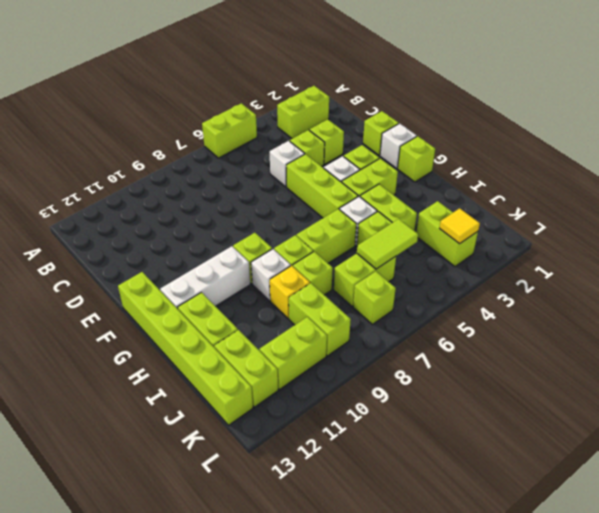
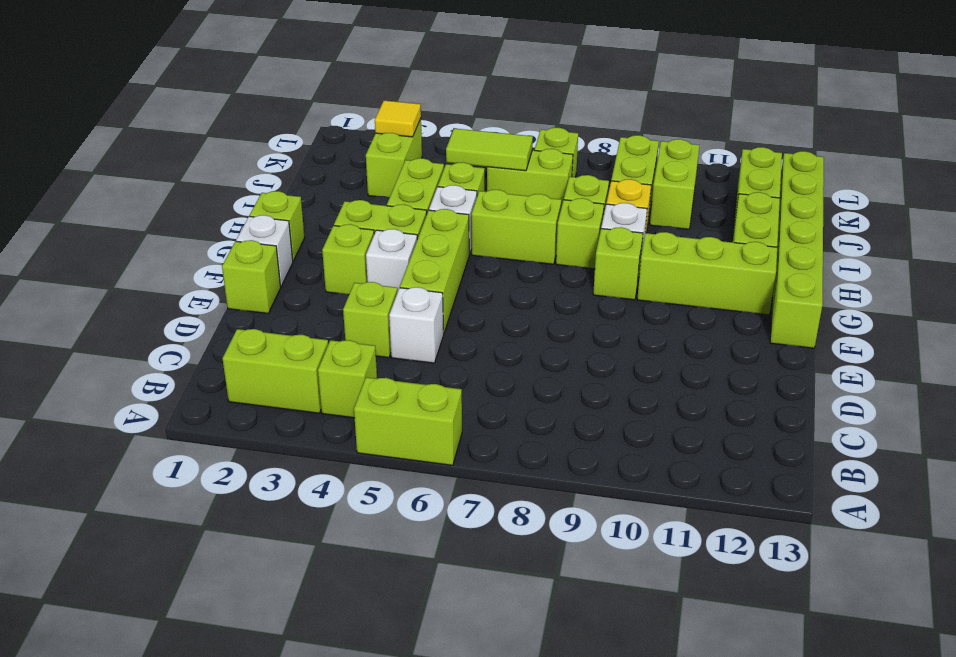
lime brick D3 level 1 -> lime brick B4 level 1
white brick G10:G12 level 1 -> lime brick G10:G12 level 1
lime brick K10:K11 level 1 -> lime brick J10:K10 level 1

